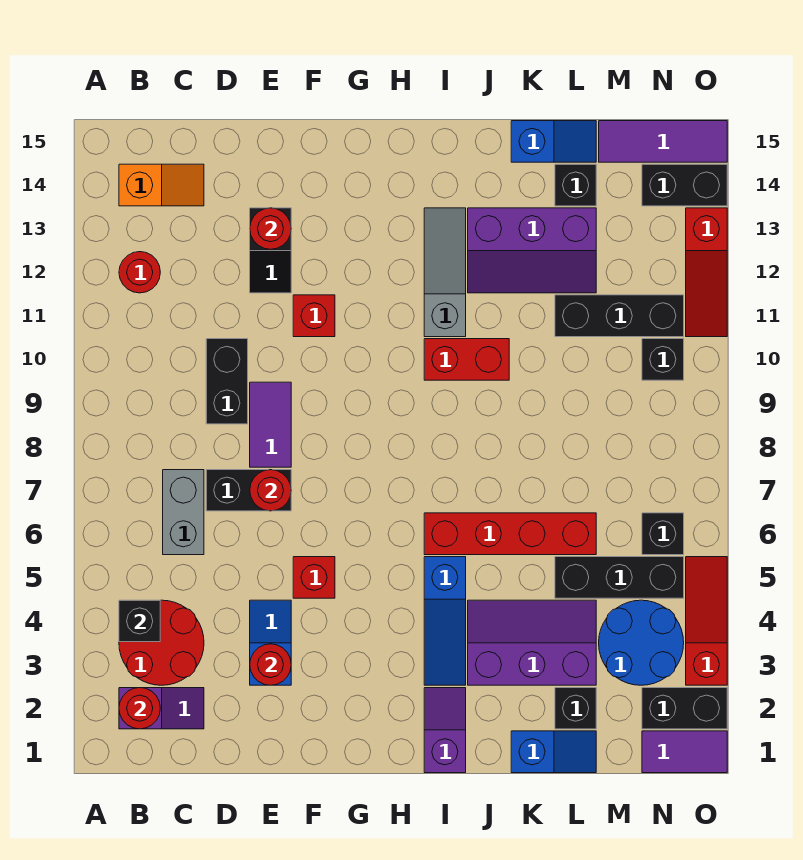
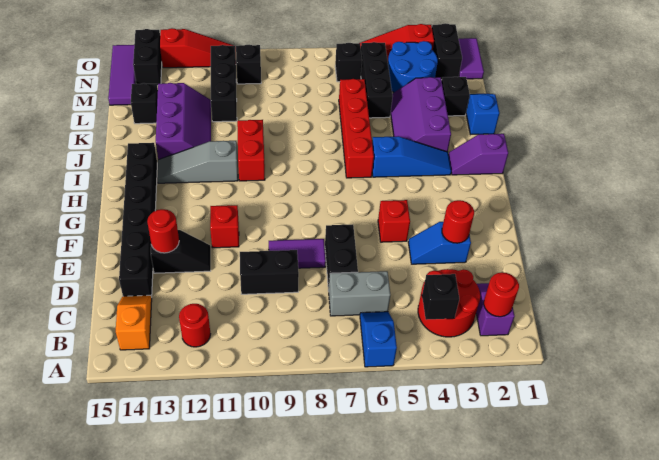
none -> black brick D14:I14 level 1
red round brick E7 level 2 -> none
blue slope K15:L15 level 1 top K -> blue slope A6:B6 level 1 top A

